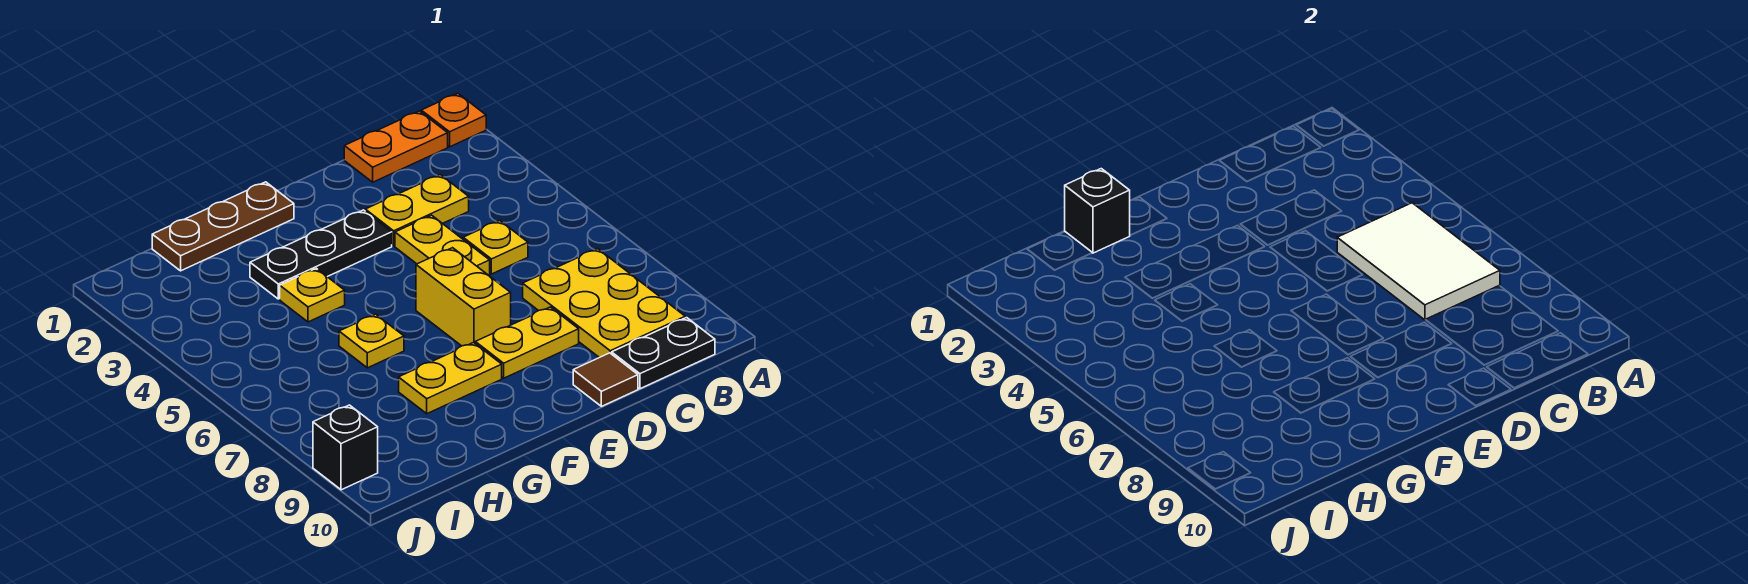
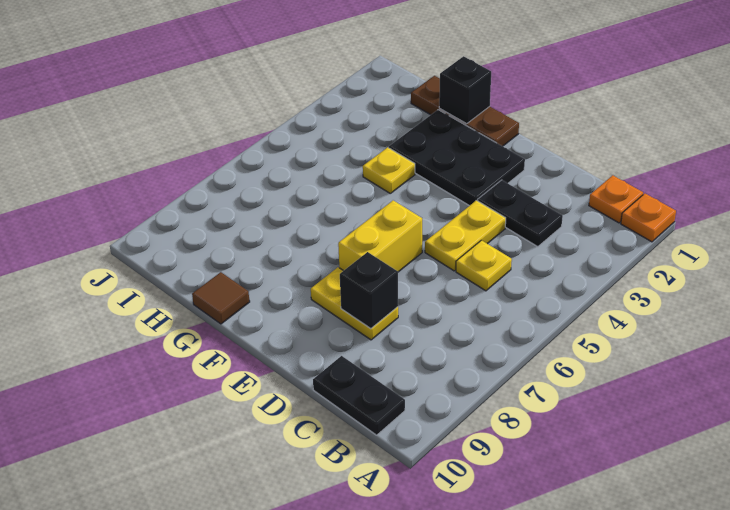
orange plate B1:C1 level 1 -> orange plate B1 level 1
white tile B5:C7 level 2 -> none
yellow plate B7:C9 level 1 -> none
yellow plate C3:D3 level 1 -> black plate C3:D3 level 1
brown tile D10 level 1 -> brown tile G10 level 1
black plate E3:G3 level 1 -> black plate E2:G3 level 1
yellow plate F8:G8 level 1 -> none
yellow plate G6 level 1 -> none
black brick J9 level 1 -> black brick D8 level 2

